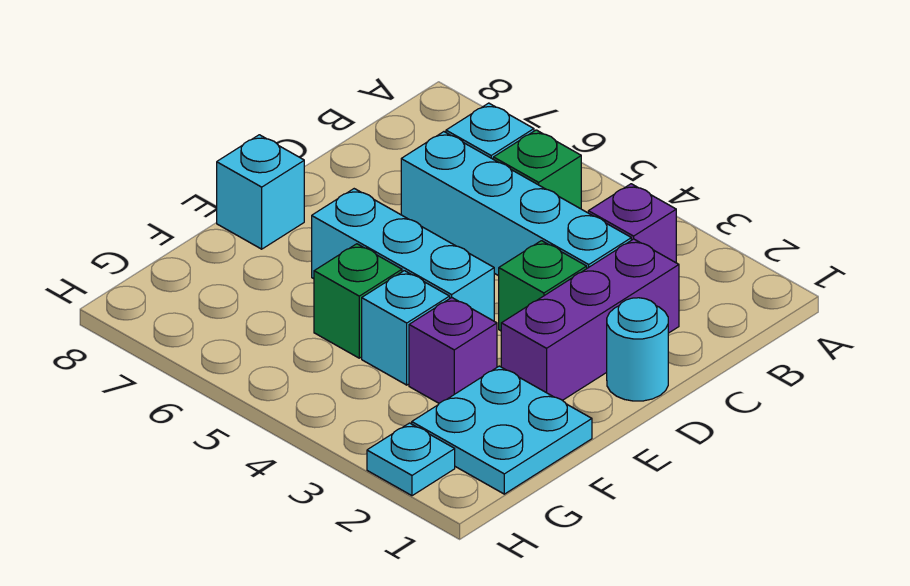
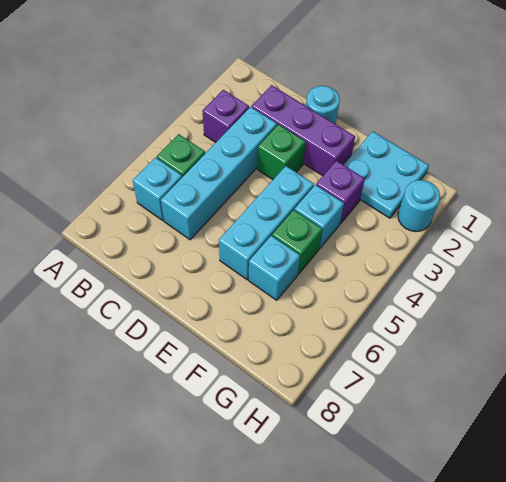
cyan brick E8 level 1 -> cyan brick F6 level 1
cyan plate H2 level 1 -> cyan round brick H2 level 1

